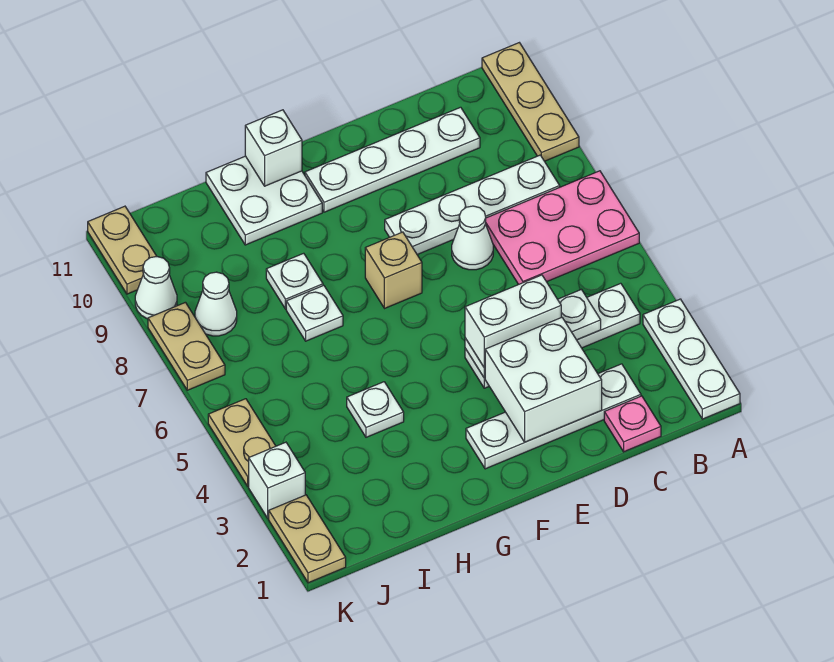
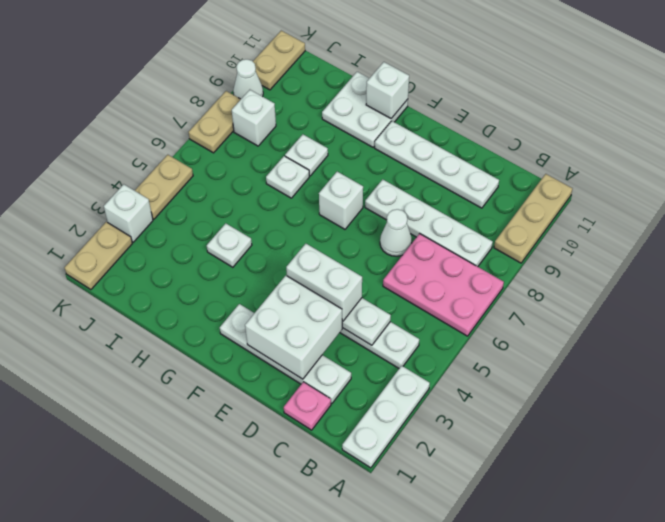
tan brick F7 level 1 -> white brick F7 level 1
white cone J8 level 1 -> white brick J8 level 1

